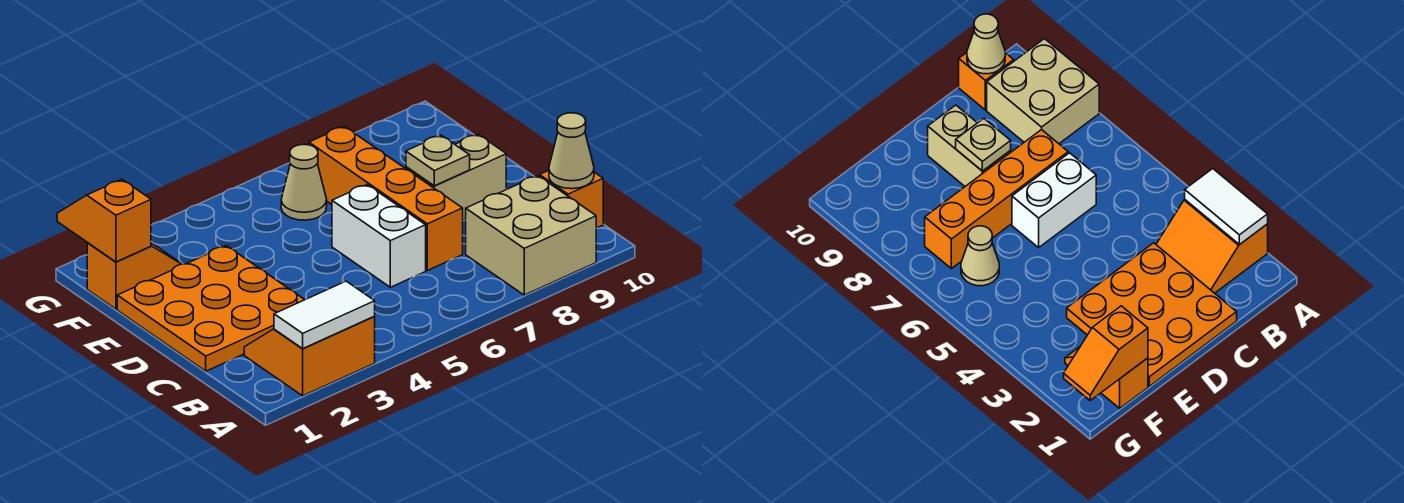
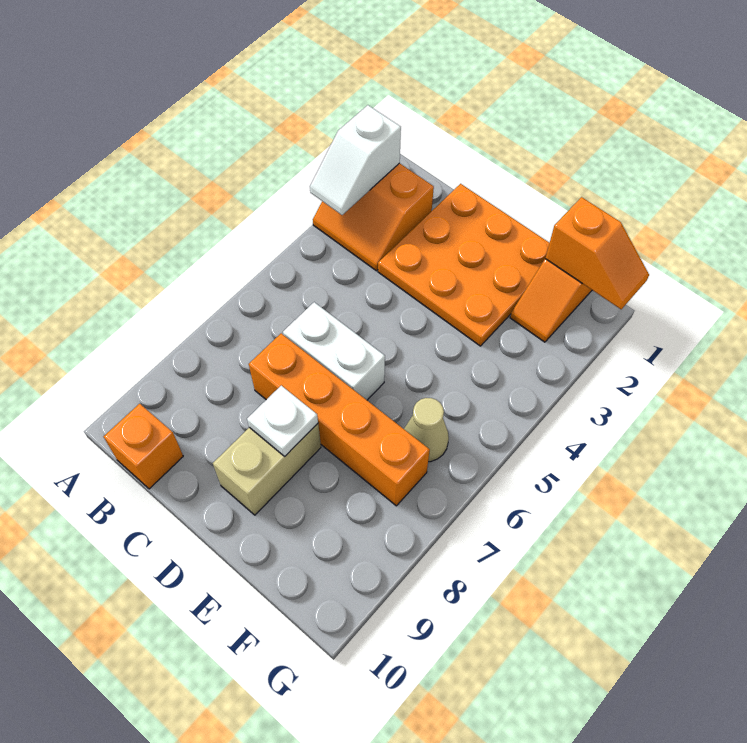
orange slope A2:B3 level 1 top A -> orange slope A2:B3 level 1 top 2
white tile A2:A3 level 2 -> white slope A2:A3 level 2 top 2
tan brick A8:B9 level 1 -> none
tan cone B10 level 2 -> none
tan plate D8 level 2 -> white plate D8 level 2

